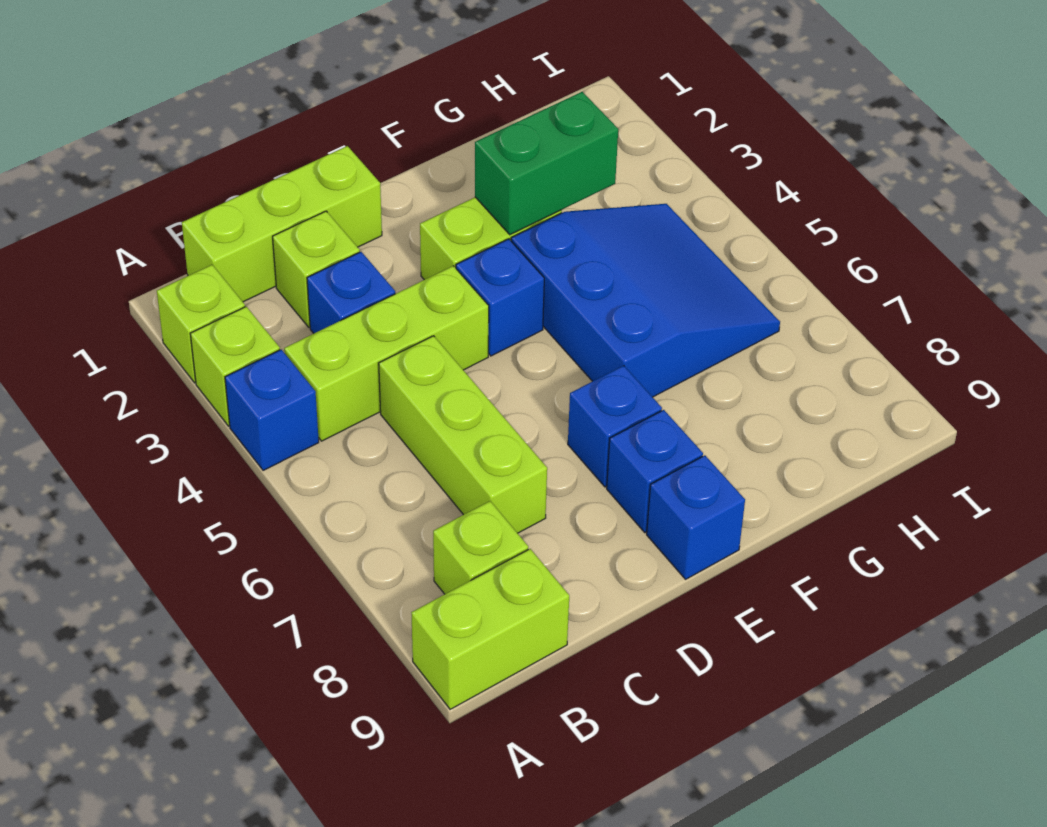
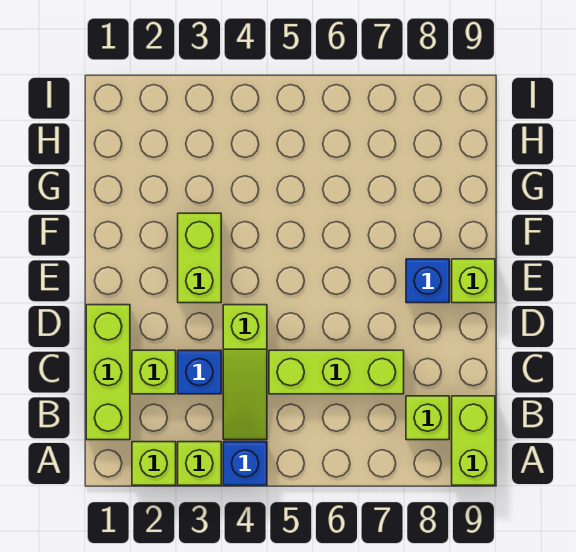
lime brick B4:D4 level 1 -> lime slope B4:D4 level 1 top D
blue brick E4 level 1 -> none
blue brick E7 level 1 -> none
blue brick E9 level 1 -> lime brick E9 level 1
green brick F3:G3 level 2 -> none
blue slope F4:H6 level 1 top F -> none

